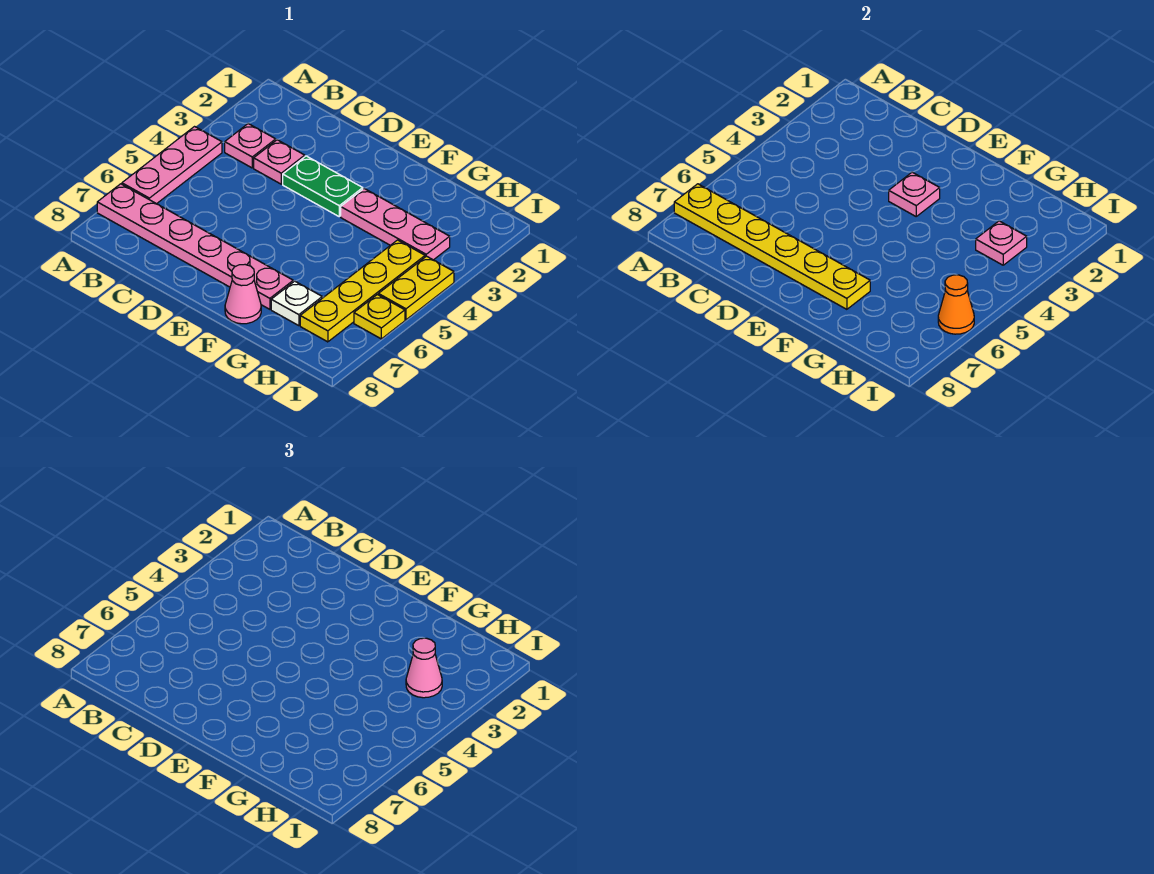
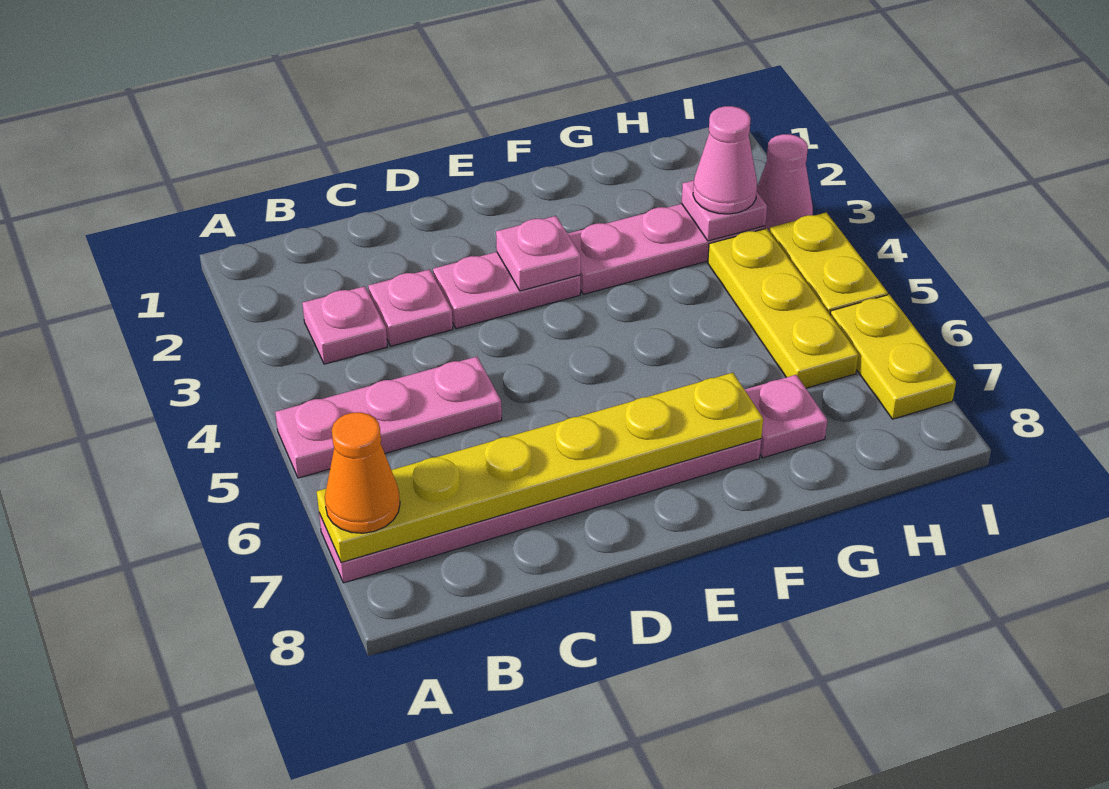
pink plate A4:A6 level 1 -> pink plate A5:C5 level 1
green plate D3:E3 level 1 -> pink plate D3:E3 level 1
pink cone F8 level 1 -> pink cone I3 level 1
white plate G7 level 1 -> pink plate G7 level 1
yellow plate H4:H7 level 1 -> yellow plate H4:H6 level 1
yellow plate I6 level 1 -> yellow plate I6:I7 level 1
orange cone I6 level 2 -> orange cone A7 level 3

